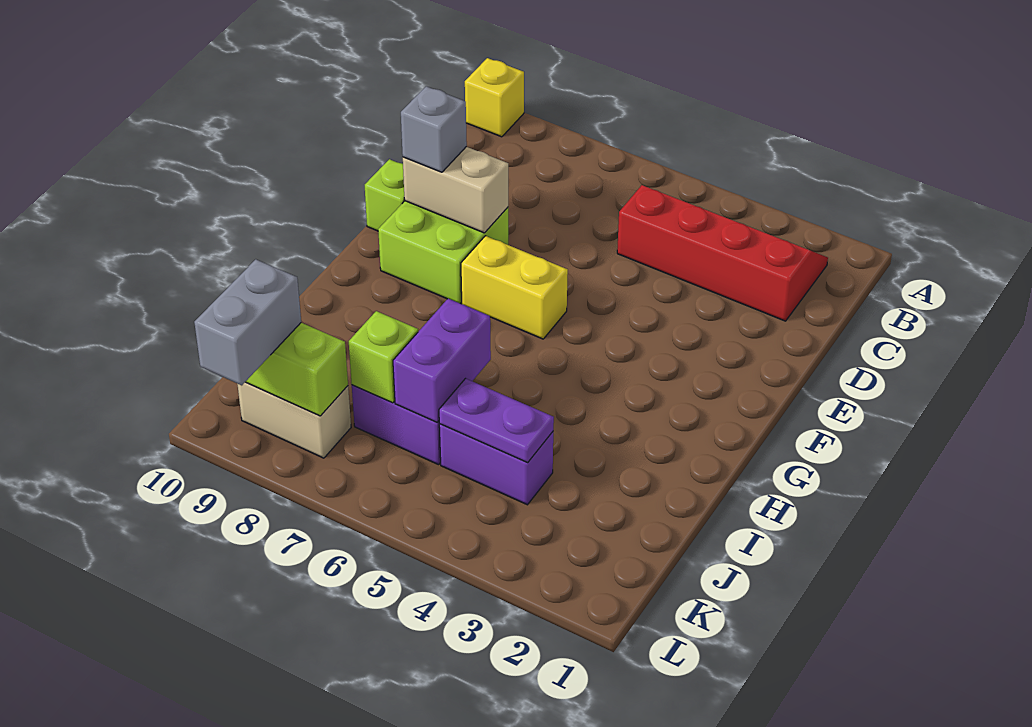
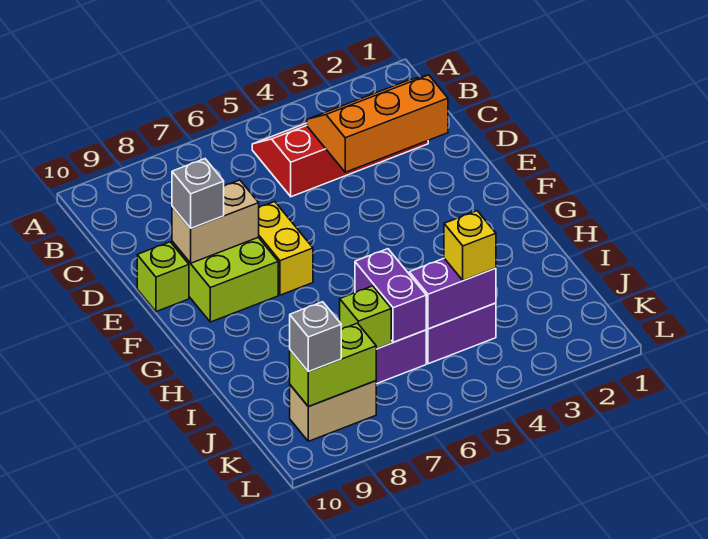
yellow brick A10 level 1 -> yellow brick J4 level 3
none -> orange slope C2:D4 level 2 top D
yellow brick F6:F7 level 1 -> yellow brick E7:F7 level 1
purple plate J4:J5 level 2 -> purple brick J4:J5 level 2
grey brick K9:L9 level 3 -> grey brick K9 level 3

